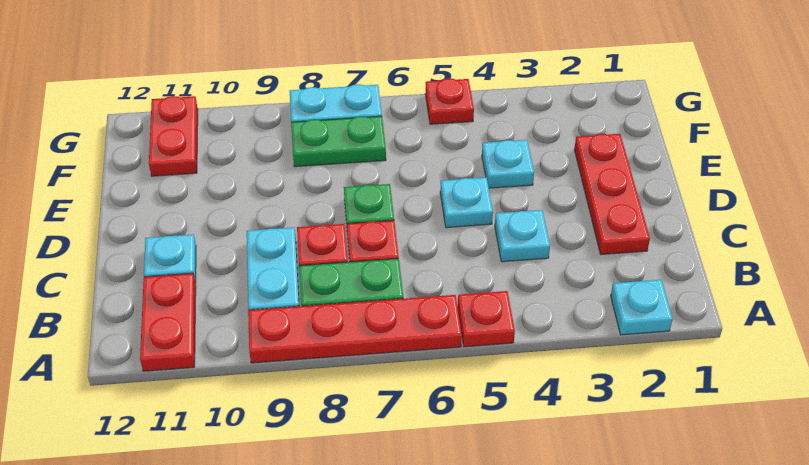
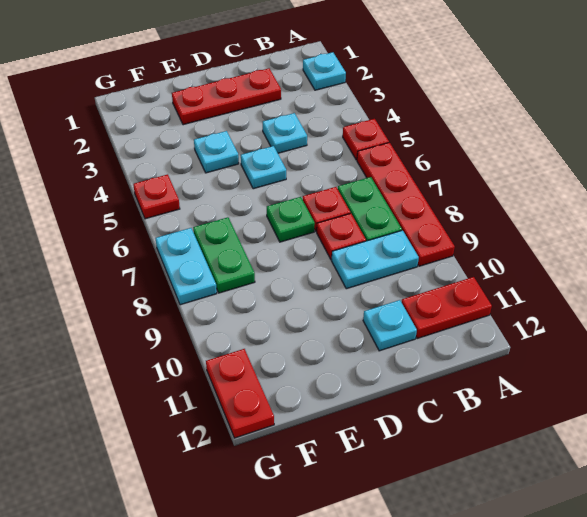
red plate F11:G11 level 1 -> red plate G11:G12 level 1

